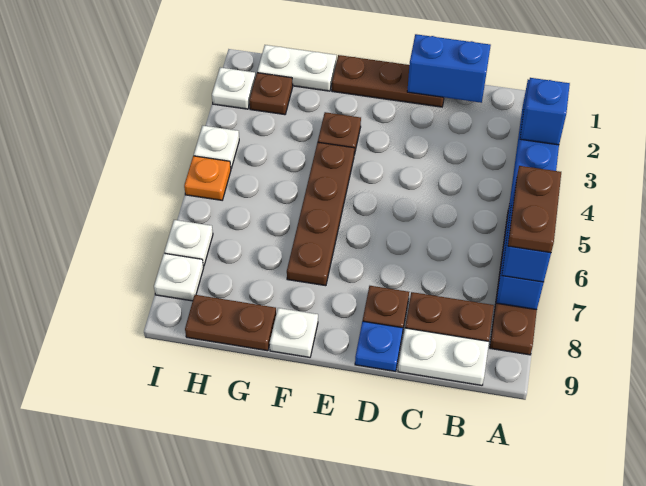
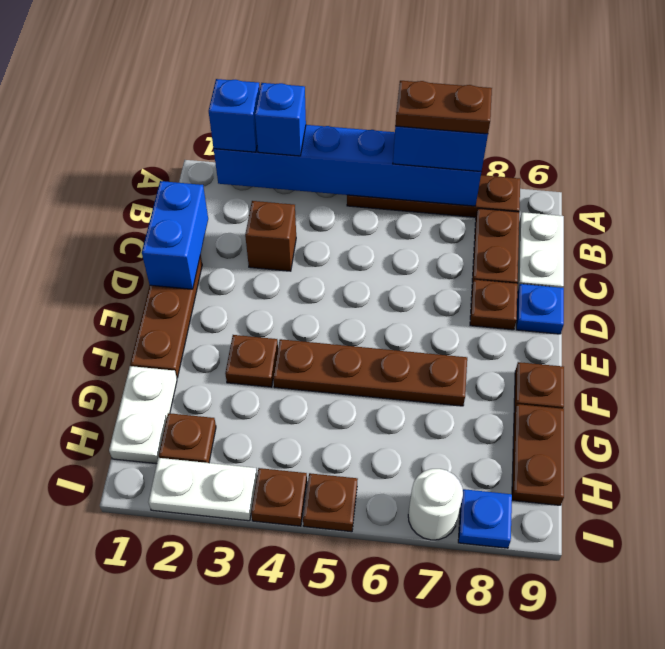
none -> blue brick A2 level 3
none -> brown brick C3 level 1
white plate F9 level 1 -> brown plate F9 level 1
white plate I2 level 1 -> white plate I2:I3 level 1
white plate I4 level 1 -> brown plate I4 level 1
orange plate I5 level 1 -> brown plate I5 level 1
white plate I7 level 1 -> white round brick I7 level 1
white plate I8 level 1 -> blue plate I8 level 1

